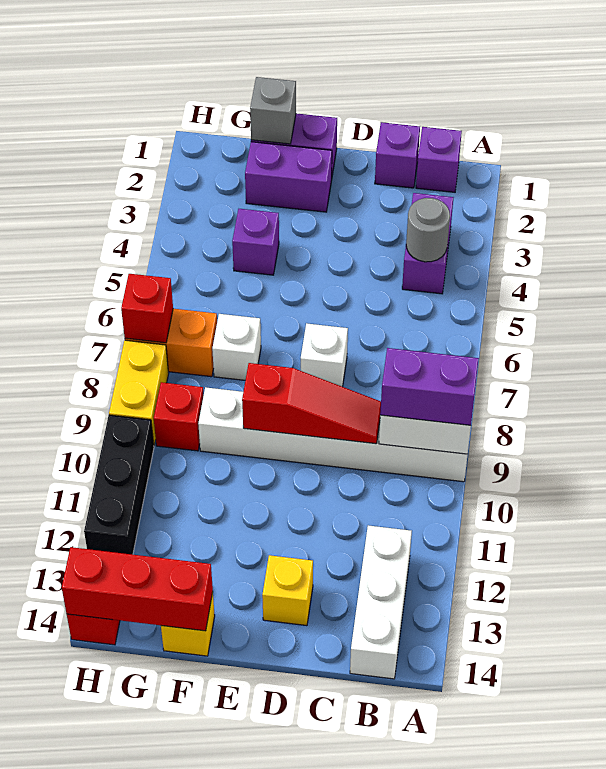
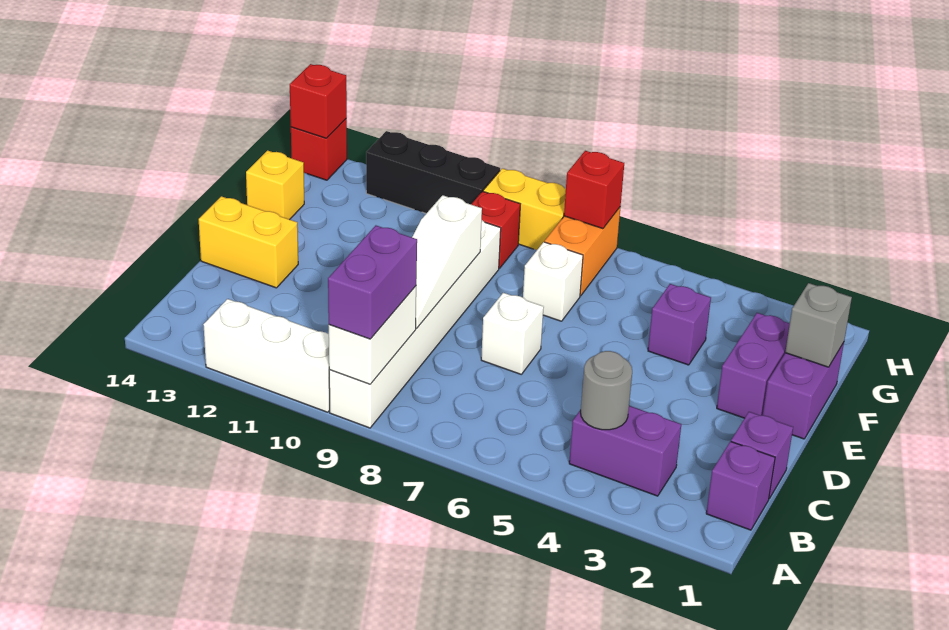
white brick B12:B14 level 1 -> white brick A10:A12 level 1
red slope C9:E9 level 2 top E -> white slope C9:E9 level 2 top E
yellow brick D13 level 1 -> yellow brick D13:D14 level 1
red brick F14:H14 level 2 -> red brick H14 level 2

